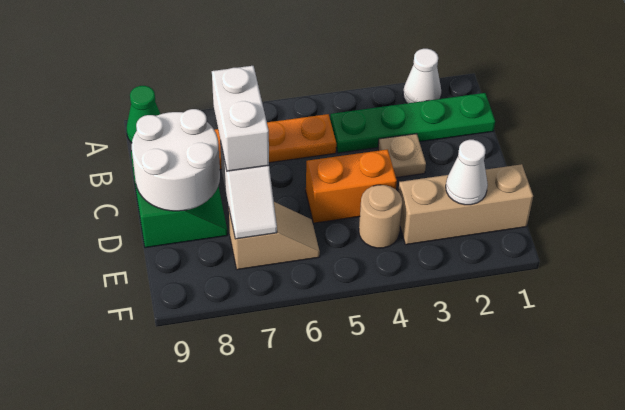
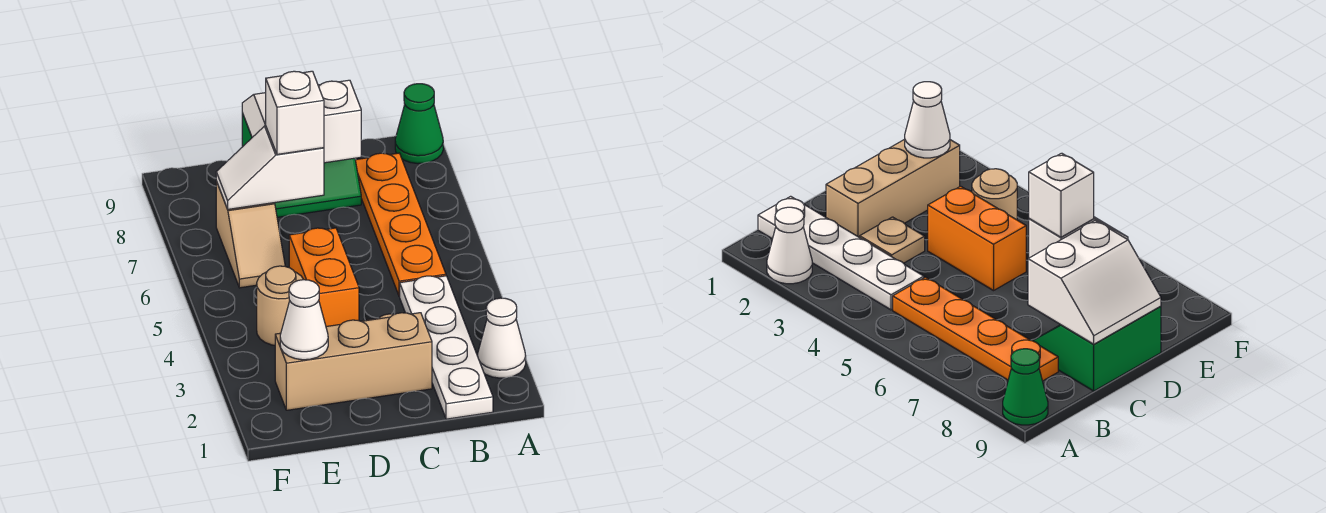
green plate B1:B4 level 1 -> white plate B1:B4 level 1
white brick C7:D7 level 3 -> white brick D7 level 3
white round brick C8:D9 level 2 -> white slope C8:D9 level 2 top 8
tan brick E1:E3 level 1 -> tan brick C2:E2 level 1

